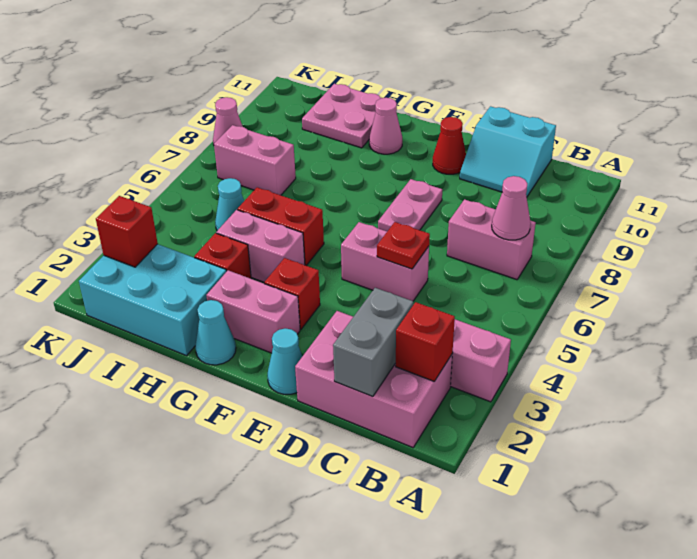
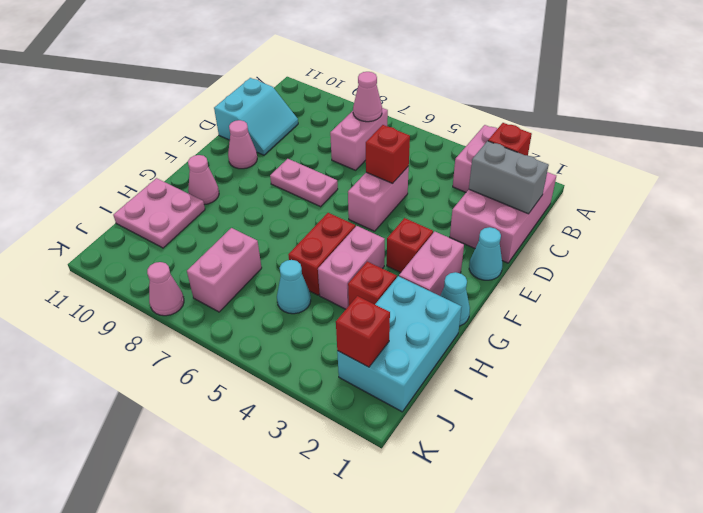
red plate D5 level 2 -> red brick D5 level 2
red cone E10 level 1 -> pink cone E10 level 1

